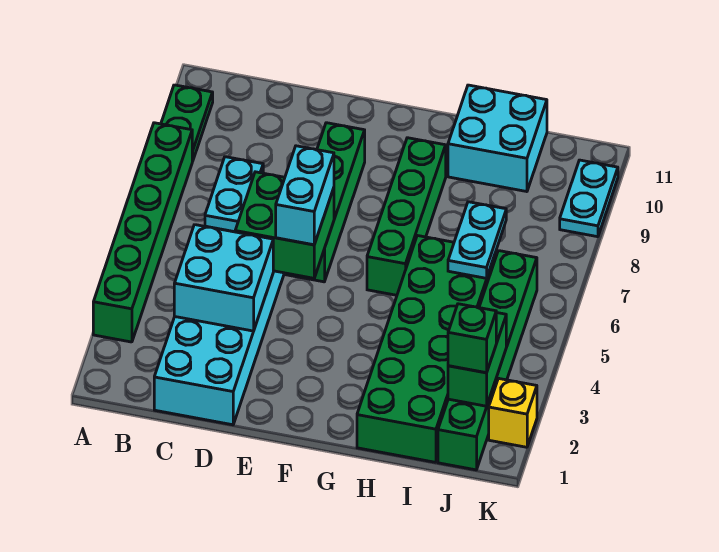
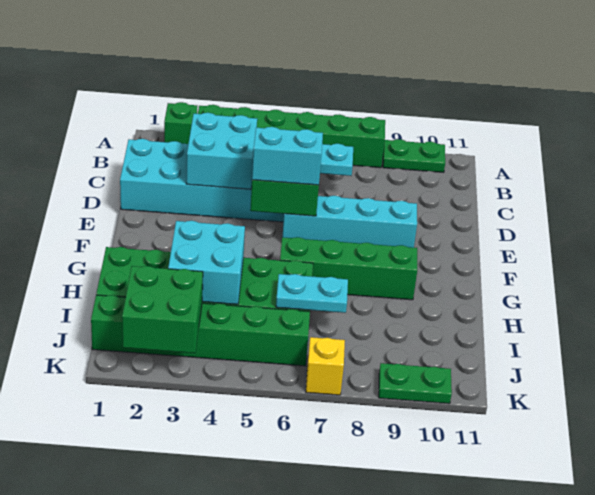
green brick E6:E9 level 1 -> cyan brick E6:E9 level 1
cyan brick H10:I11 level 1 -> cyan brick H3:I4 level 2
green brick J2:J3 level 2 -> green brick J2:K3 level 2
green brick J2 level 3 -> green brick A2 level 1
yellow brick K2 level 1 -> yellow brick K7 level 1
cyan plate K9:K10 level 1 -> green plate K9:K10 level 1

